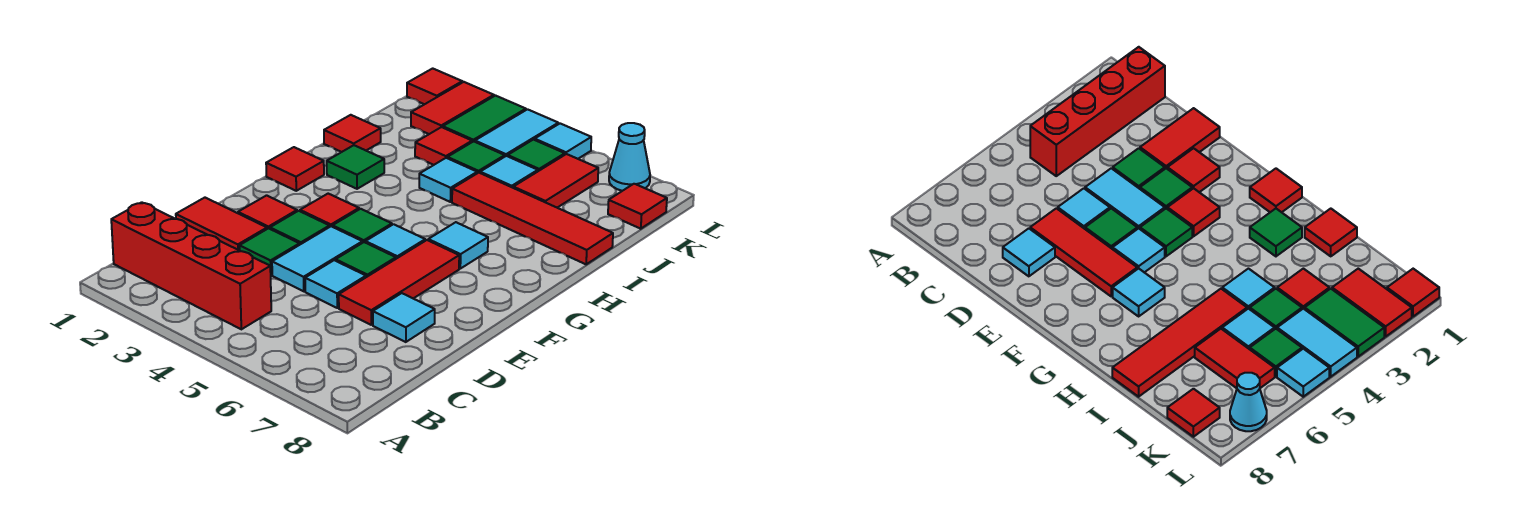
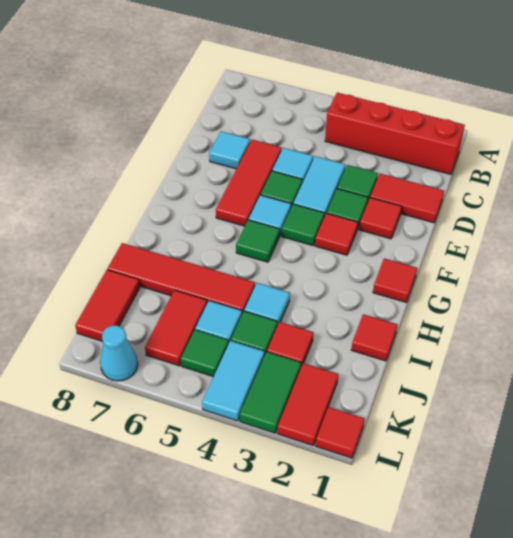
cyan tile G6 level 1 -> none
green tile H2 level 1 -> green tile G5 level 1
red tile K8 level 1 -> red tile J8:K8 level 1
cyan tile L5 level 1 -> none

